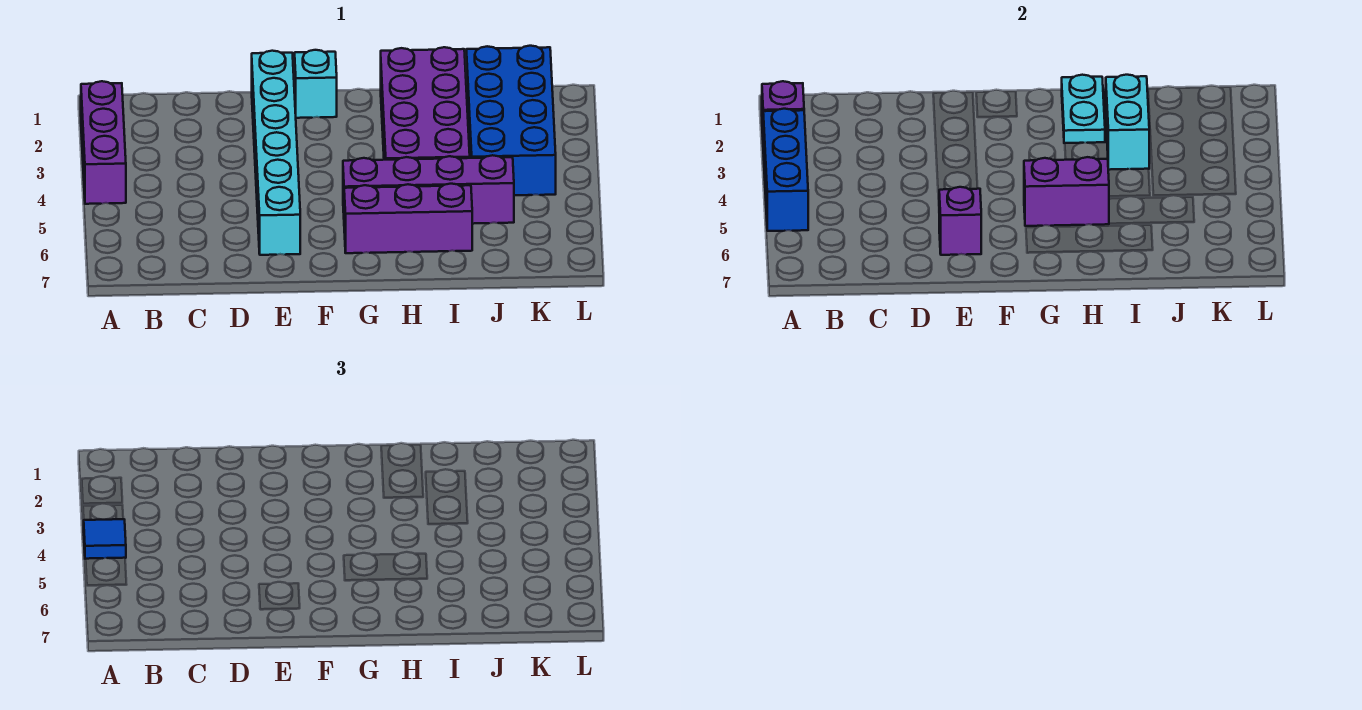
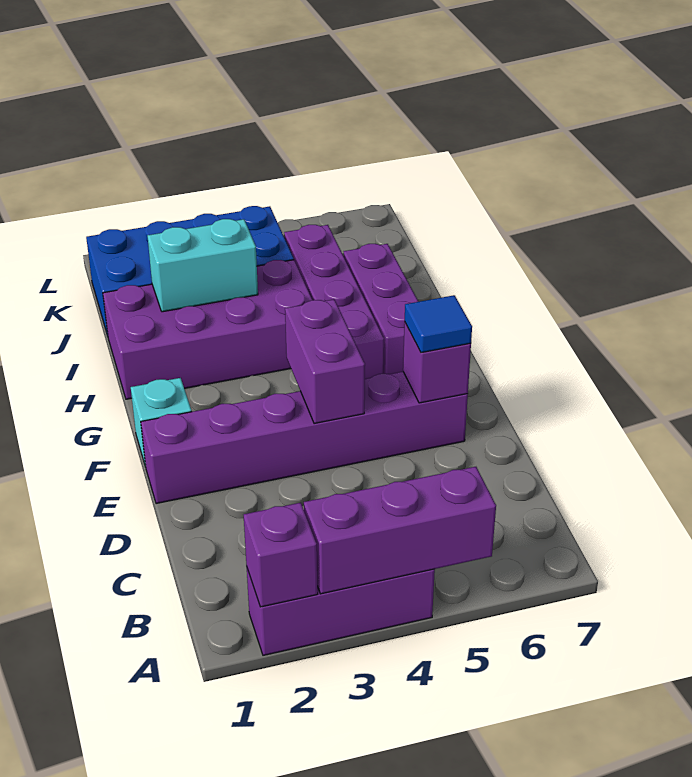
blue brick A3:A5 level 2 -> purple brick A3:A5 level 2
blue tile A4 level 3 -> blue tile E6 level 3
cyan brick E1:E6 level 1 -> purple brick E1:E6 level 1
purple brick G5:H5 level 2 -> purple brick E4:F4 level 2
cyan plate H1:H2 level 2 -> none

